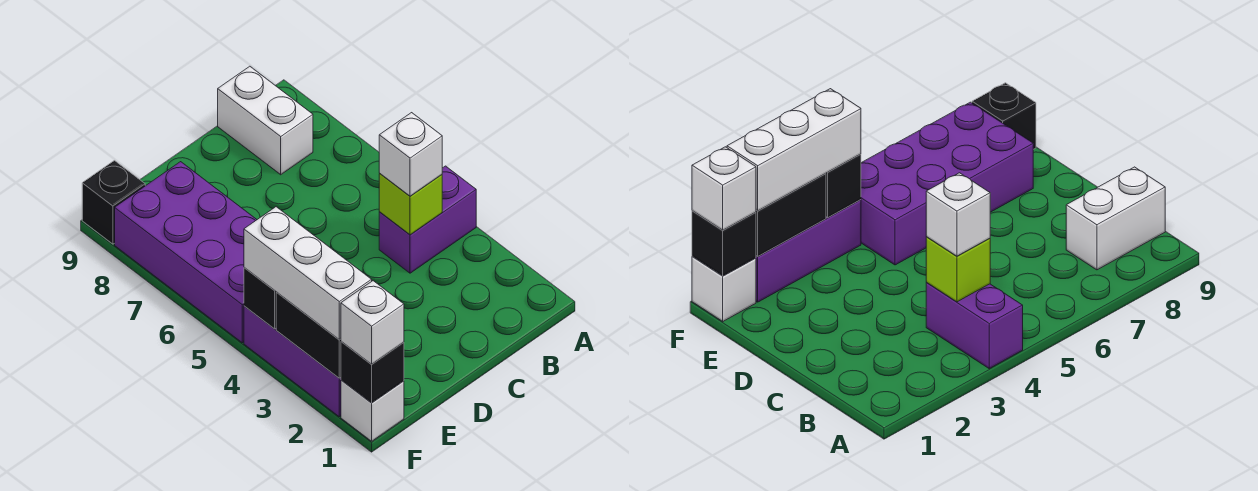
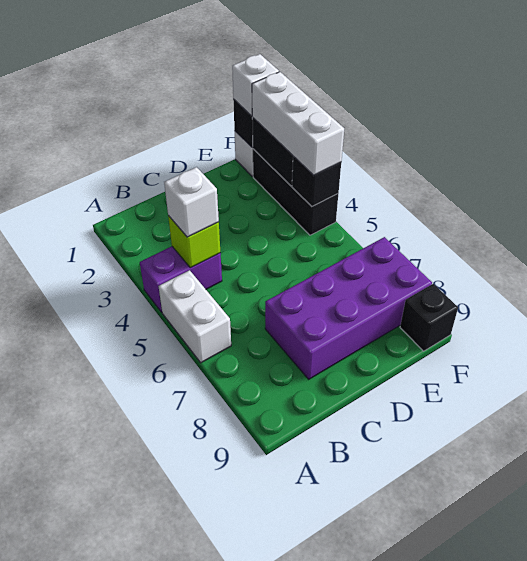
white brick B8:B9 level 1 -> white brick A5:A6 level 1
purple brick E5:F8 level 1 -> purple brick C7:F8 level 1
purple brick F2:F4 level 1 -> black brick F2:F4 level 1

